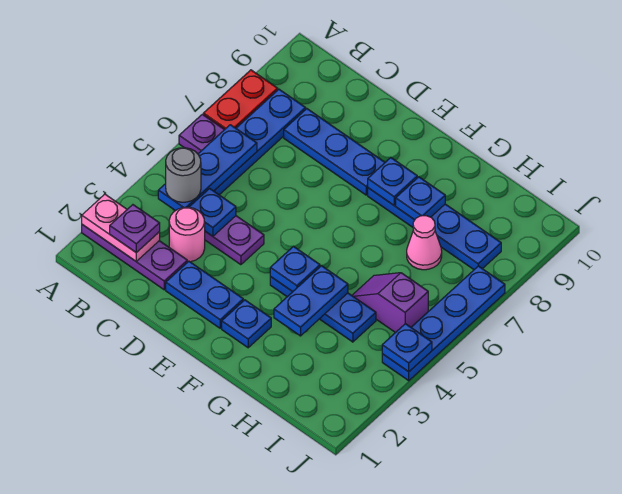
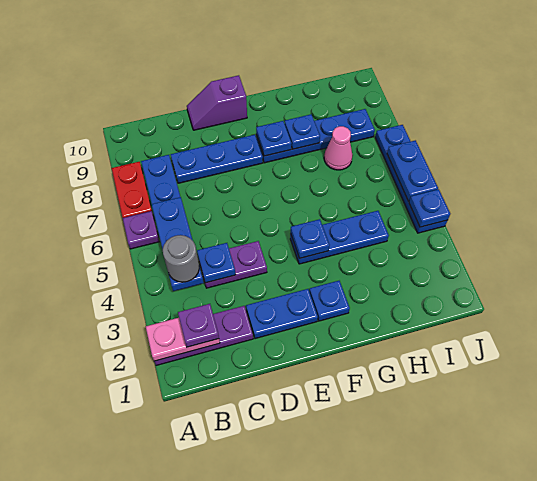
pink round brick C3 level 1 -> none
blue plate G3:G4 level 2 -> blue plate J5:J6 level 2
purple slope H5:I5 level 1 top I -> purple slope D10:E10 level 1 top E

